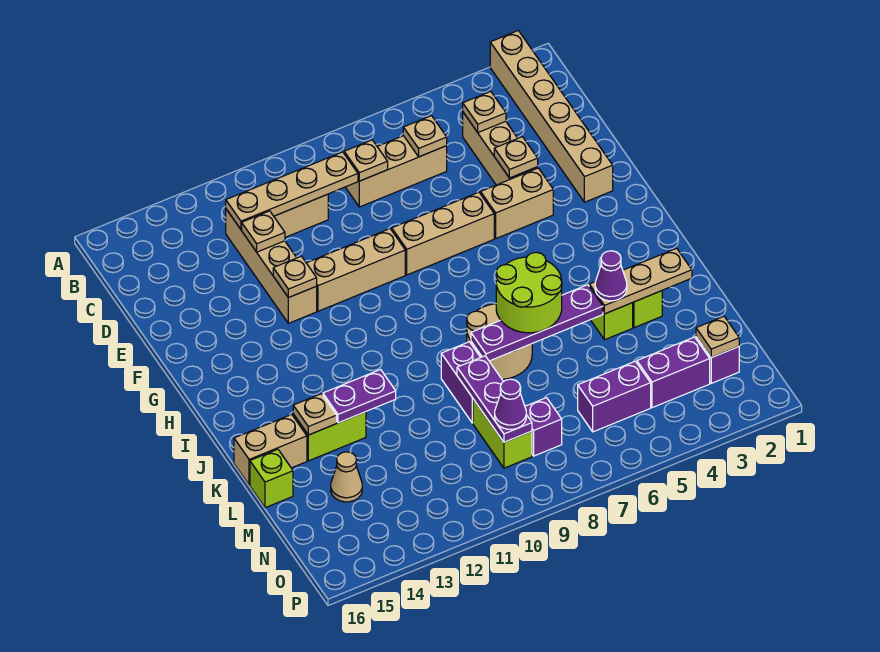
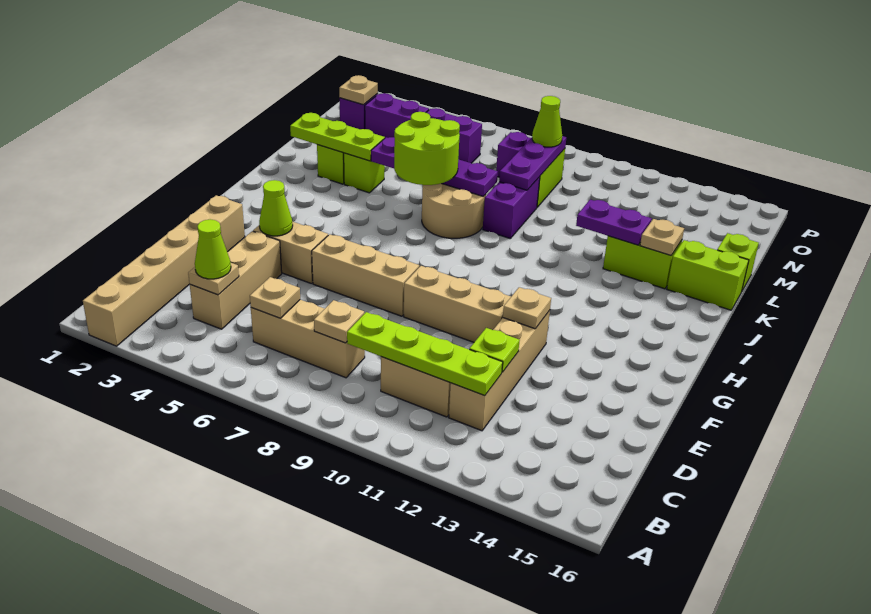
none -> lime cone C4 level 3
tan plate C9:C12 level 2 -> lime plate C9:C12 level 2
tan plate D12 level 2 -> lime plate D12 level 2
tan plate E4 level 2 -> none
none -> lime cone F4 level 2
tan plate K2:K4 level 2 -> lime plate K2:K4 level 2
purple cone K4 level 3 -> none
tan brick K15:K16 level 1 -> lime brick K15:K16 level 1
tan cone M14 level 1 -> none
purple cone N9 level 3 -> lime cone N9 level 3

